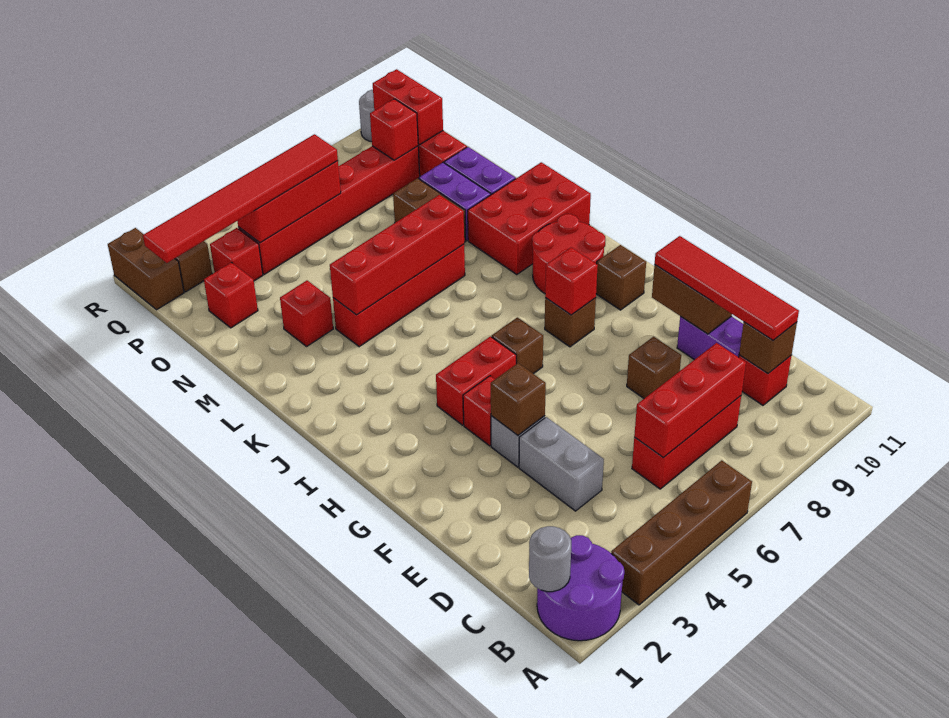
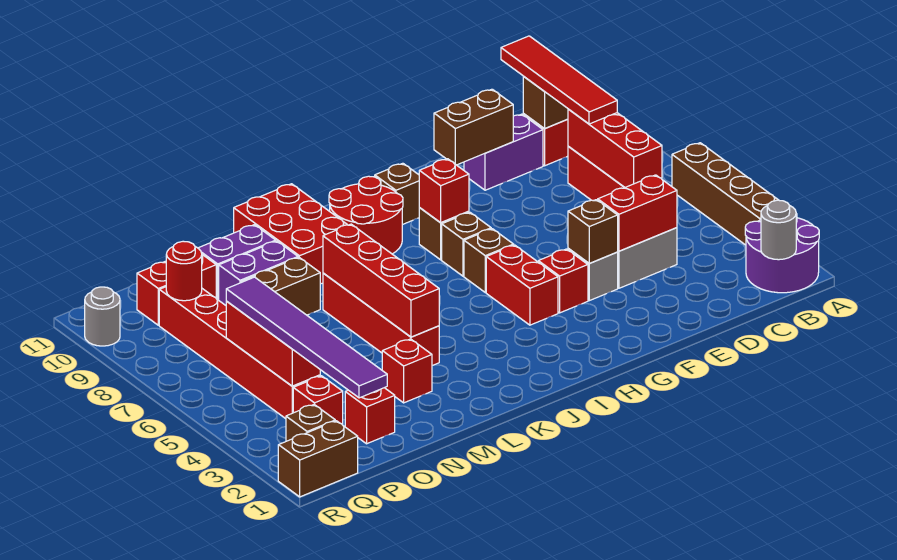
red tile C10:F10 level 3 -> red tile C8:C11 level 3
brown brick E8 level 1 -> brown brick H7 level 1
red tile P1:P6 level 3 -> purple tile P1:P6 level 3
red brick P9 level 2 -> red round brick P9 level 2
red brick P10:Q10 level 2 -> red brick D4:E4 level 2

